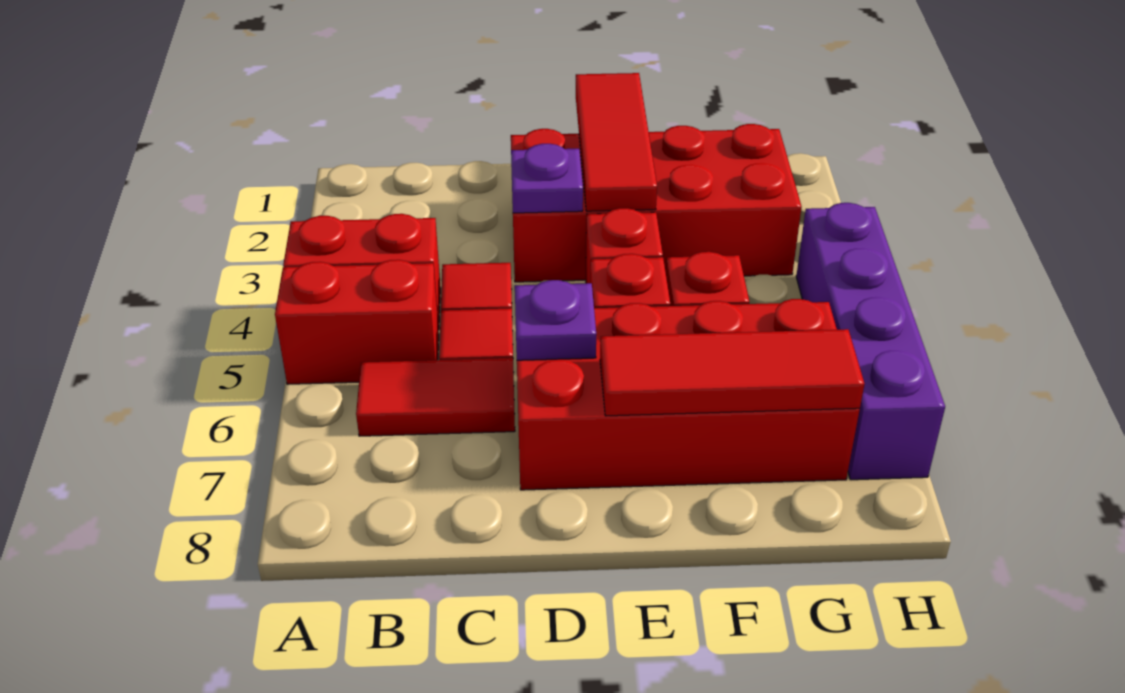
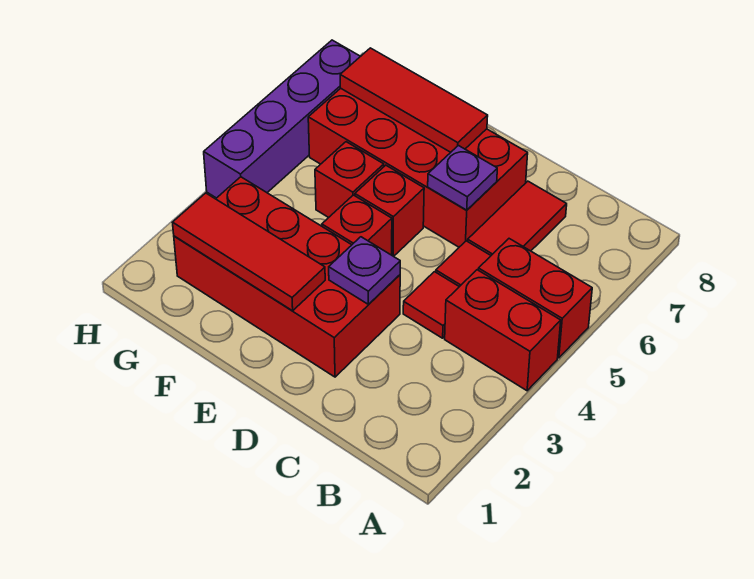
red tile B6:C6 level 1 -> red tile C6:C7 level 1
red tile E1:E3 level 2 -> red tile E2:G2 level 2

